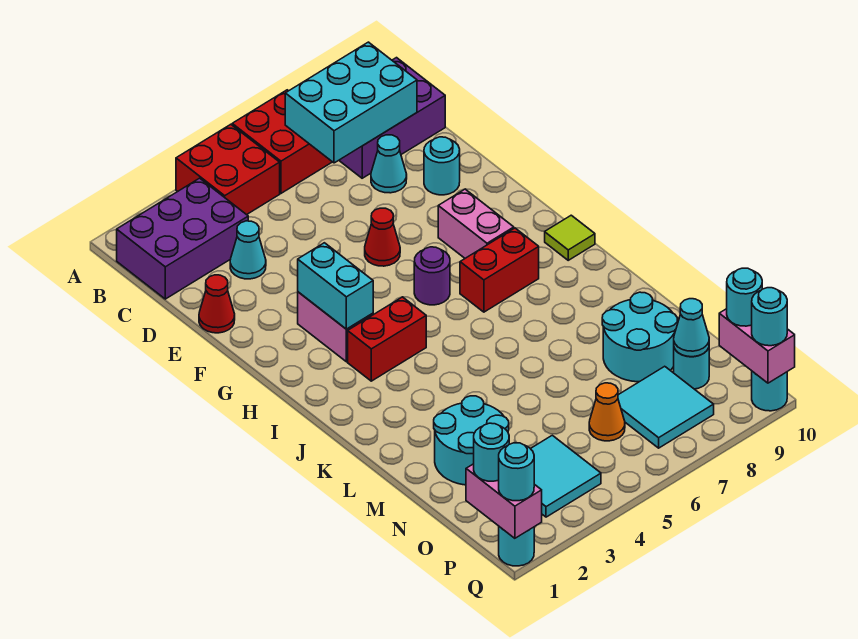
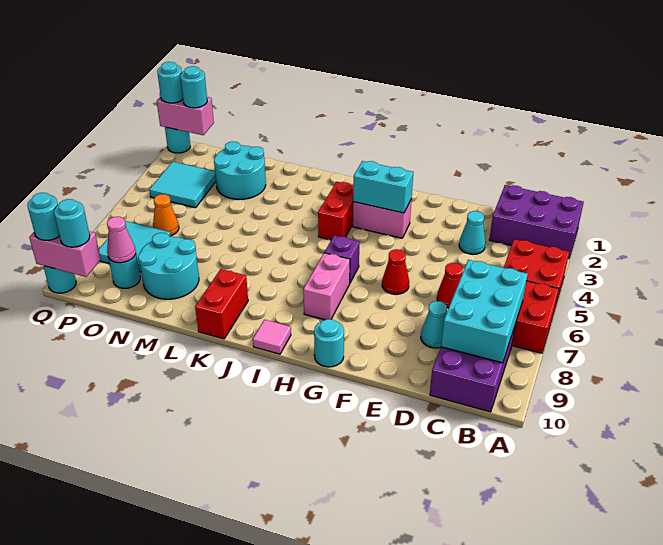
purple brick B1:C3 level 1 -> purple brick A1:C2 level 1
red cone E1 level 1 -> red cone D6 level 1
cyan round brick E9 level 1 -> cyan round brick G10 level 1
pink brick G8:H8 level 1 -> pink brick H7:H8 level 1
purple round brick H6 level 1 -> purple brick H6 level 1
red brick I7:I8 level 1 -> red brick K9:K10 level 1
lime tile I10 level 1 -> pink tile I10 level 1
cyan cone O9 level 2 -> pink cone O9 level 2

